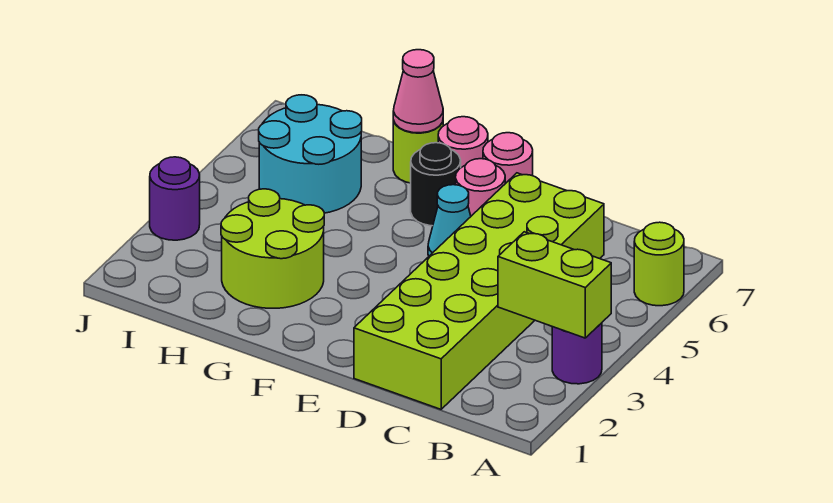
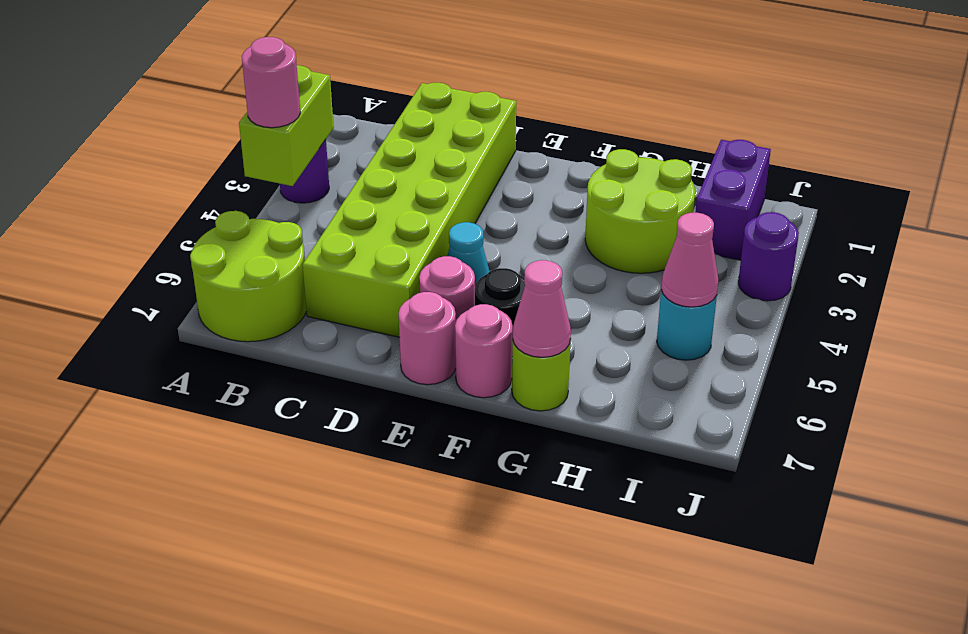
lime brick A3:B3 level 2 -> lime brick A3:A4 level 2
none -> pink round brick A4 level 3
lime round brick A6 level 1 -> lime round brick A6:B7 level 1
cyan round brick H5:I6 level 1 -> cyan round brick I5 level 1
none -> purple brick I1:I2 level 1
none -> pink cone I5 level 2

